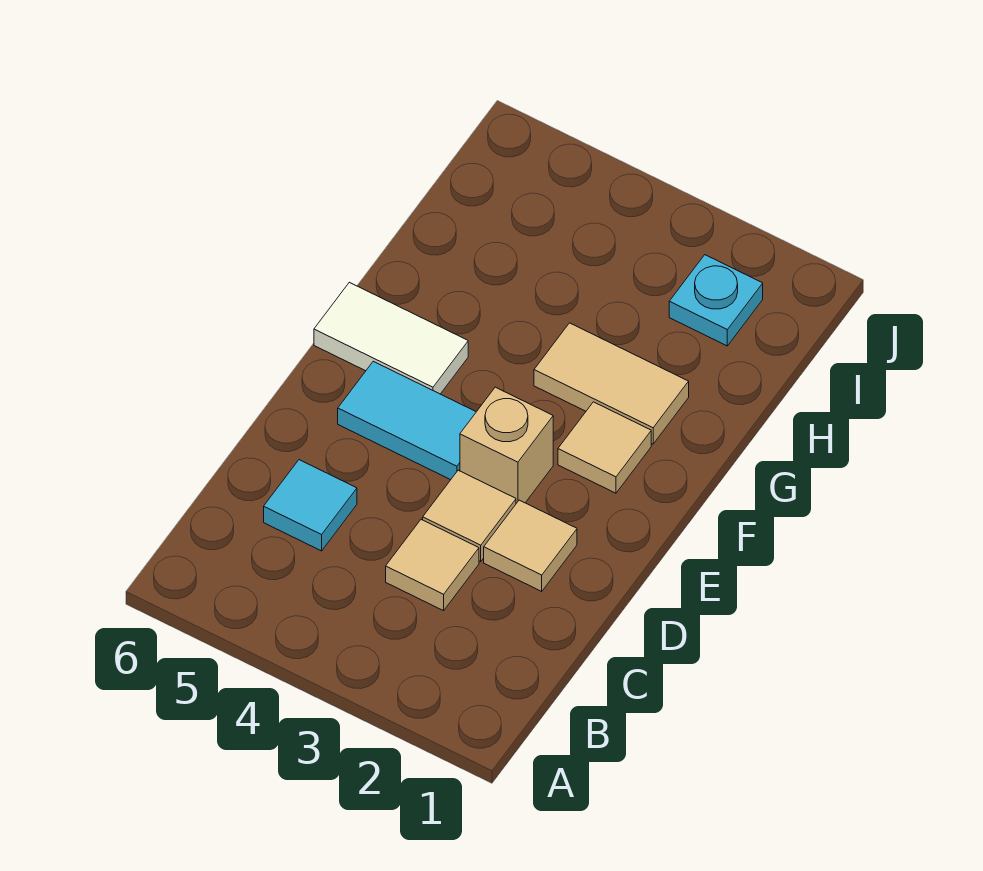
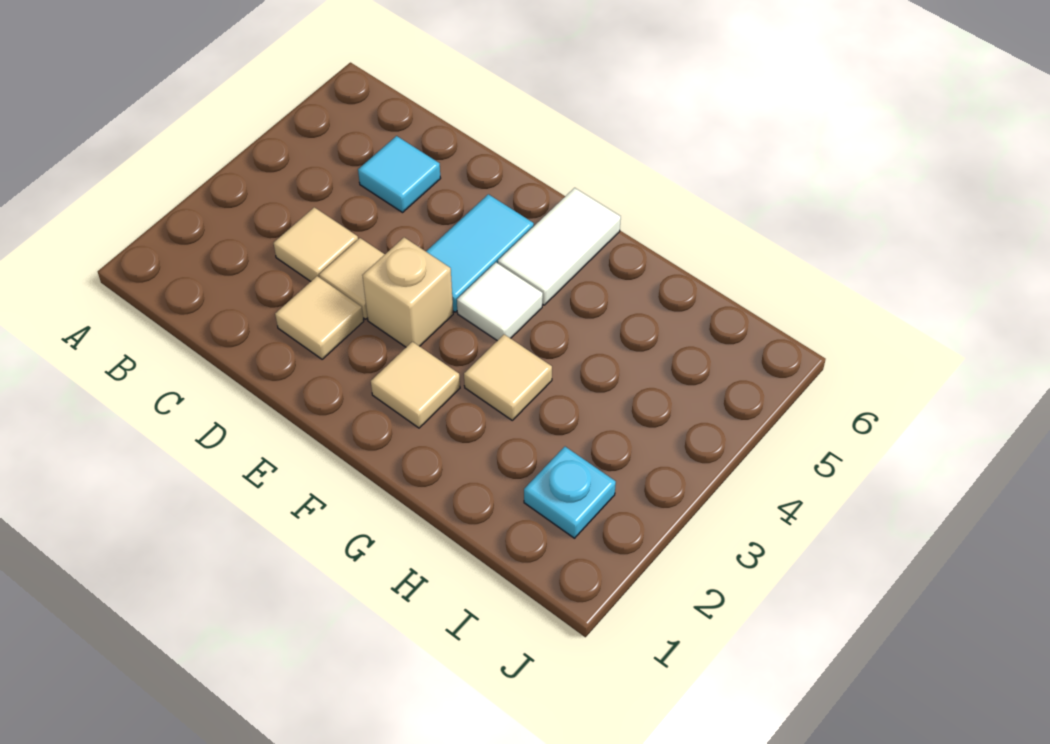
none -> white tile F4 level 1
tan tile G2:G3 level 1 -> tan tile G3 level 1

